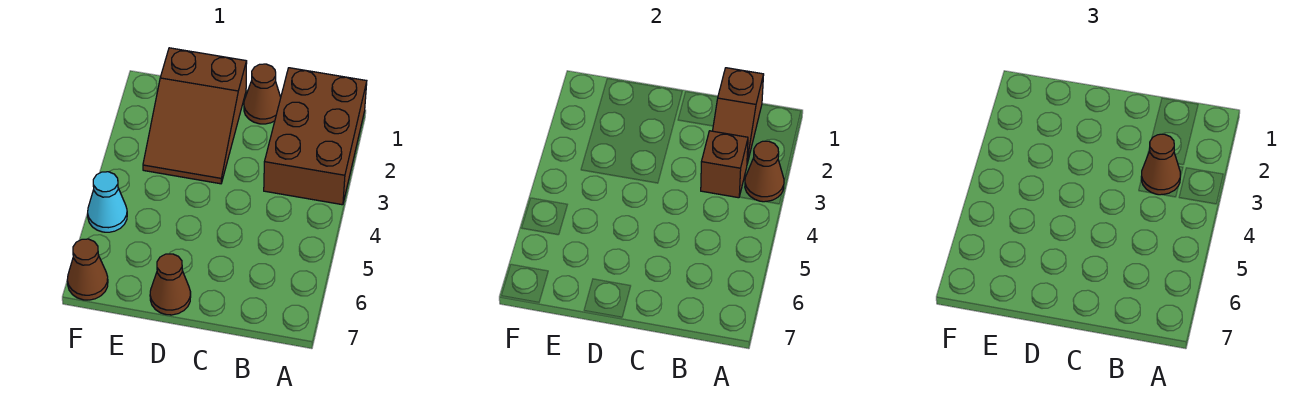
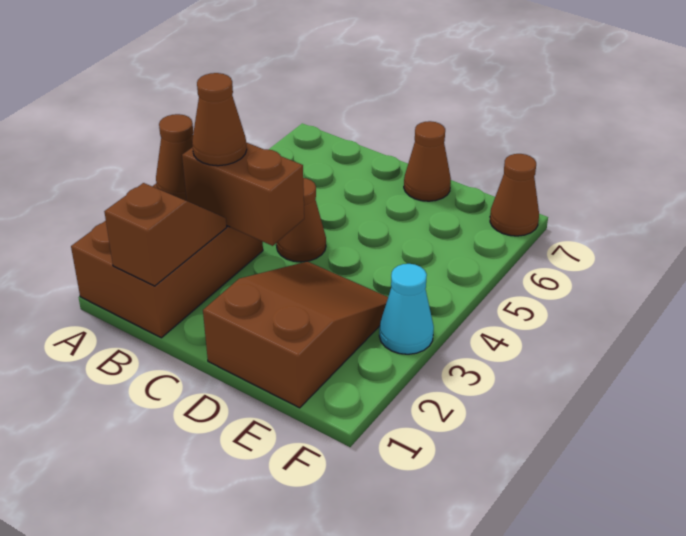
brown brick B3 level 2 -> brown brick B3:C3 level 2
brown cone C1 level 1 -> brown cone C4 level 1
cyan cone F5 level 1 -> cyan cone F3 level 1

